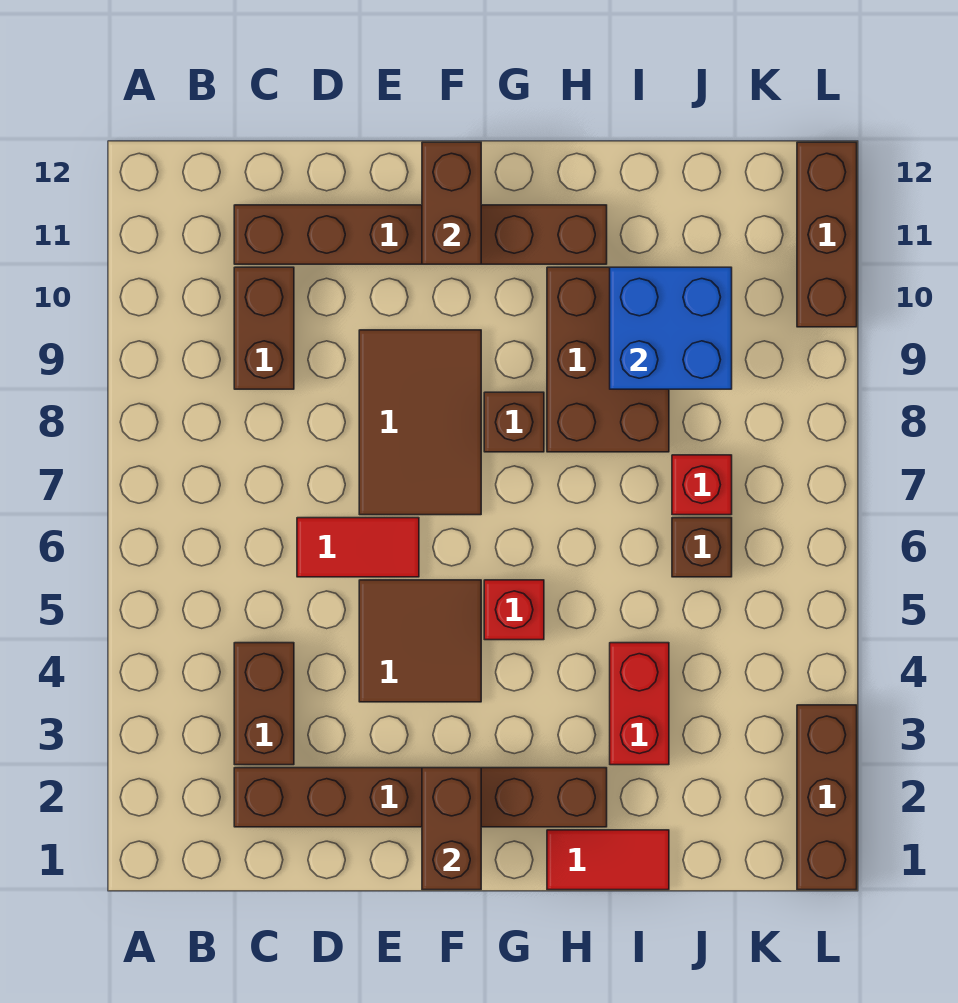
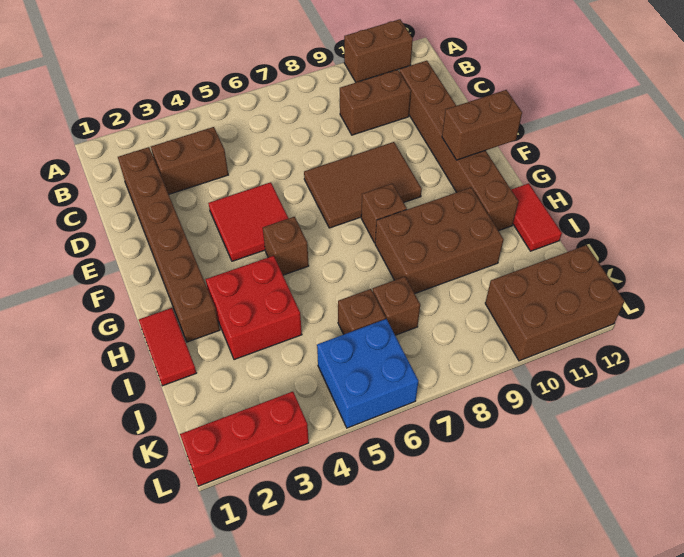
red tile D6:E6 level 1 -> red tile H12:I12 level 1
brown tile E4:F5 level 1 -> red tile E4:F5 level 1
brown brick F1:F2 level 2 -> brown brick A10:A11 level 1
red brick G5 level 1 -> brown brick G5 level 1
red brick I3:I4 level 1 -> red brick H3:I4 level 1
blue brick I9:J10 level 2 -> blue brick K5:L6 level 1
red brick J7 level 1 -> brown brick J7 level 1
brown brick L1:L3 level 1 -> red brick L1:L3 level 1
brown brick L10:L12 level 1 -> brown brick K10:L12 level 1

